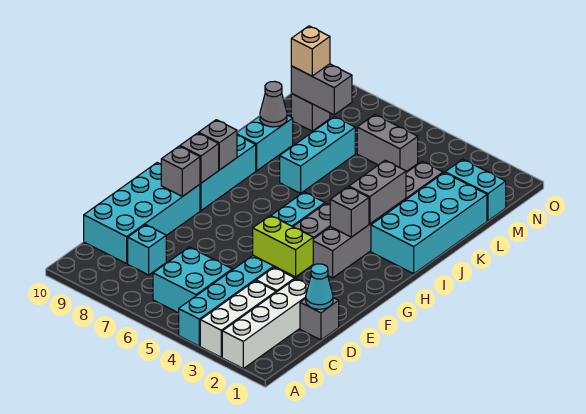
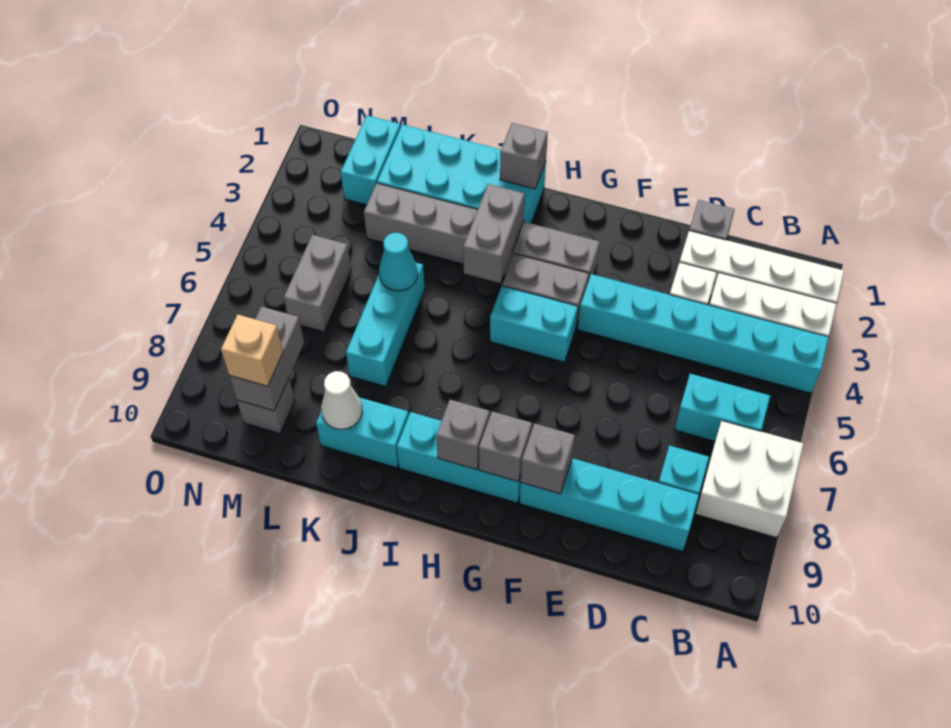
none -> white brick A7:B8 level 1
cyan brick B5:C6 level 1 -> cyan brick B6:C6 level 1
cyan brick C9:F10 level 1 -> cyan brick C9:F9 level 1
cyan cone D1 level 2 -> cyan cone K5 level 2
lime brick E3:E4 level 2 -> none
grey brick H3 level 2 -> grey brick I1 level 2
grey brick I3:J3 level 2 -> grey brick I3:I4 level 2
cyan brick J7:L7 level 1 -> cyan brick K5:K7 level 1
grey cone K9 level 2 -> white cone K9 level 2

